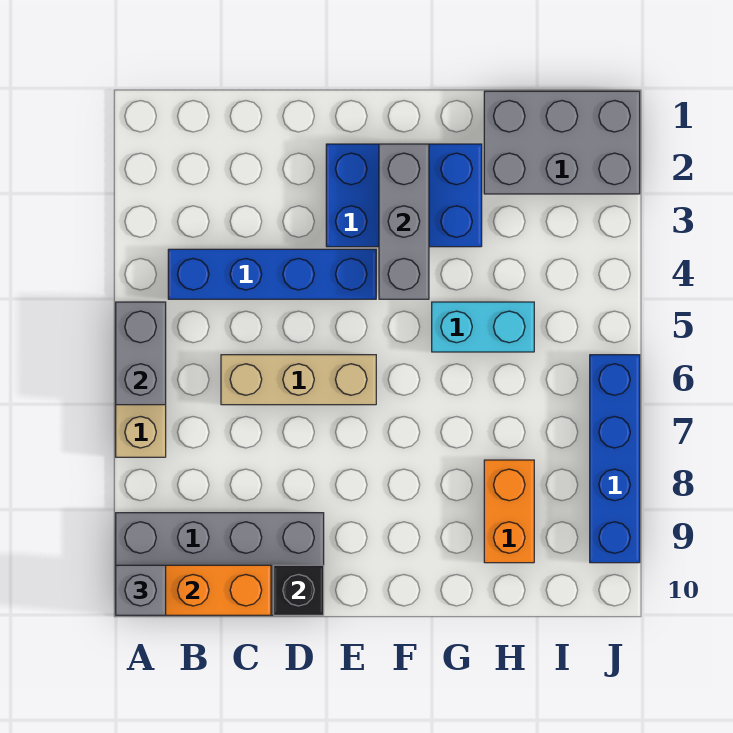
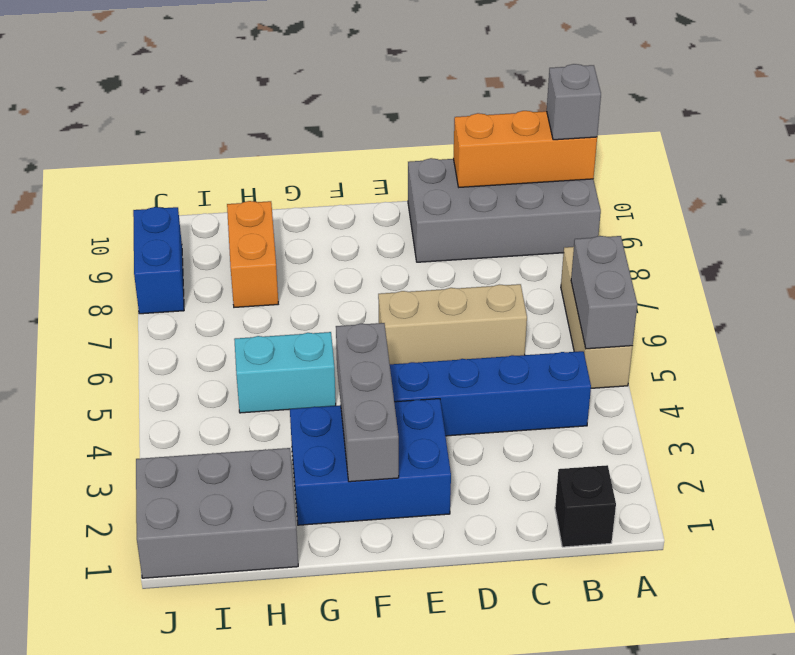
black brick D10 level 2 -> black brick B1 level 1
blue brick J6:J9 level 1 -> blue brick J8:J9 level 1

